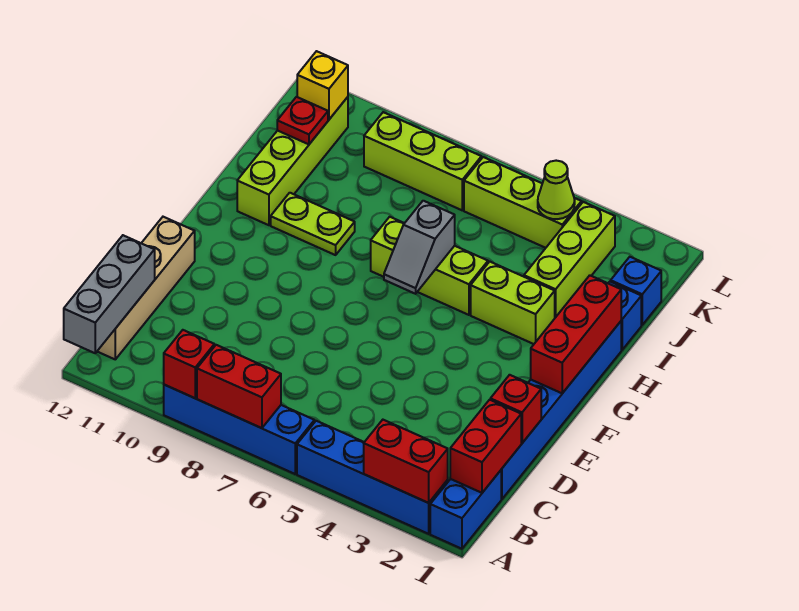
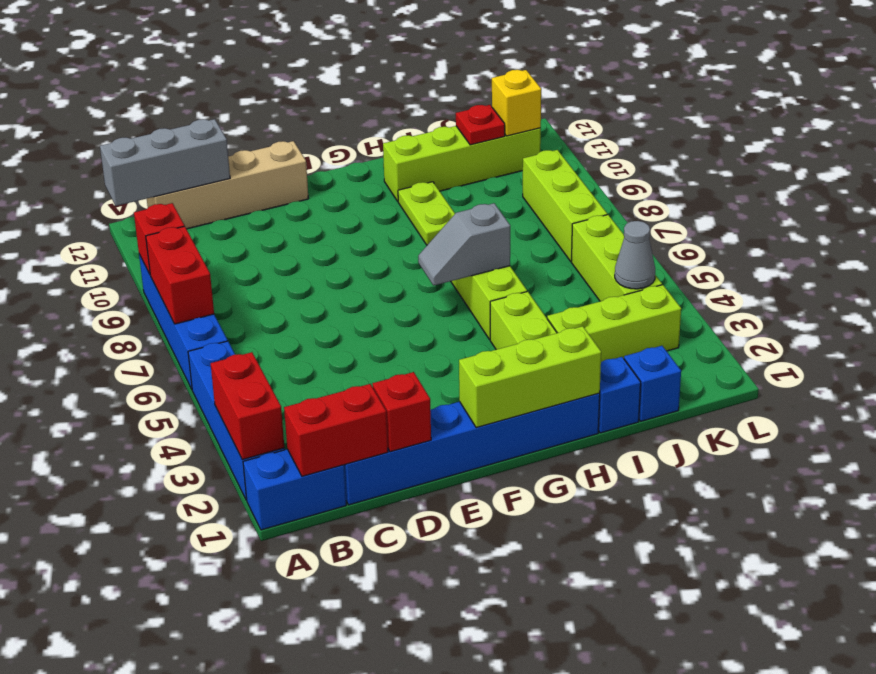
red brick F1:H1 level 2 -> lime brick F1:H1 level 2
lime cone K4 level 2 -> grey cone K4 level 2

